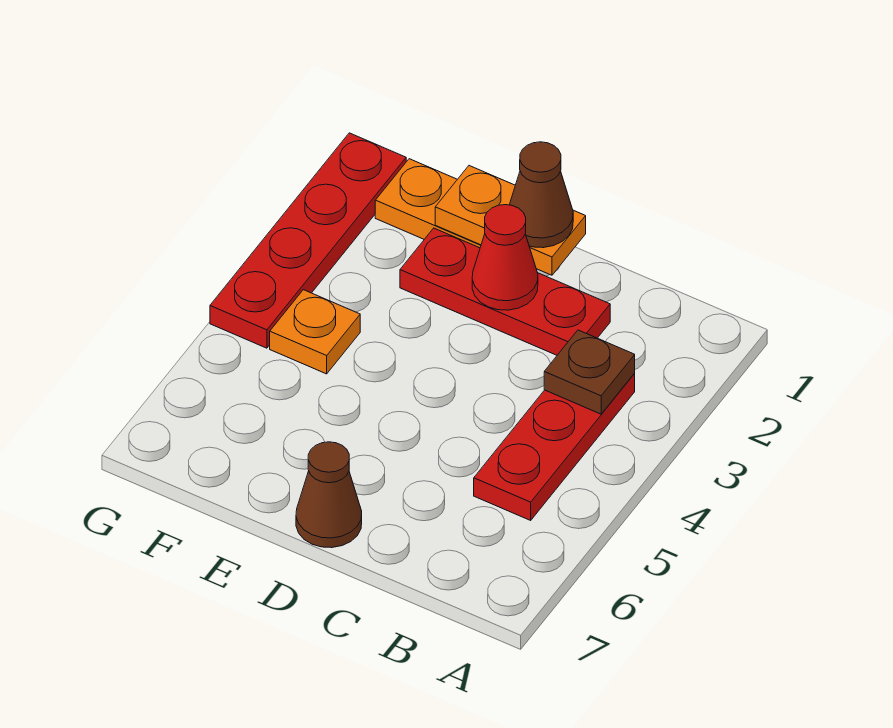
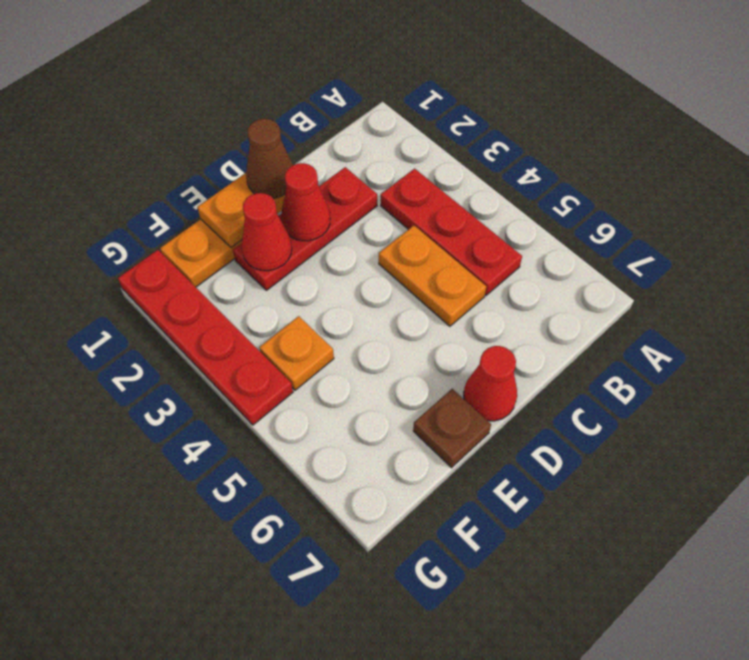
brown plate B3 level 2 -> brown plate E7 level 1
none -> orange plate C4:C5 level 1
brown cone D7 level 1 -> red cone D7 level 1
none -> red cone E2 level 2

